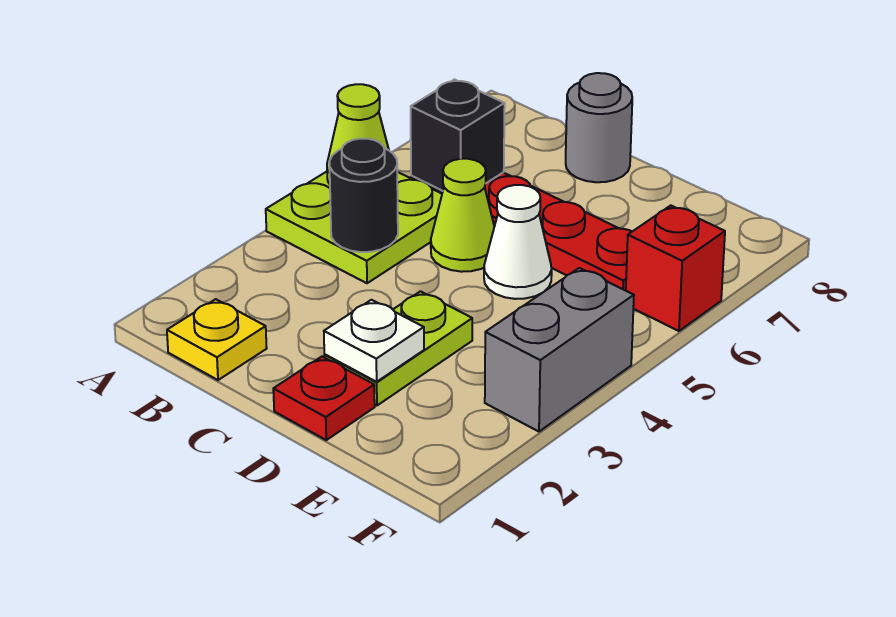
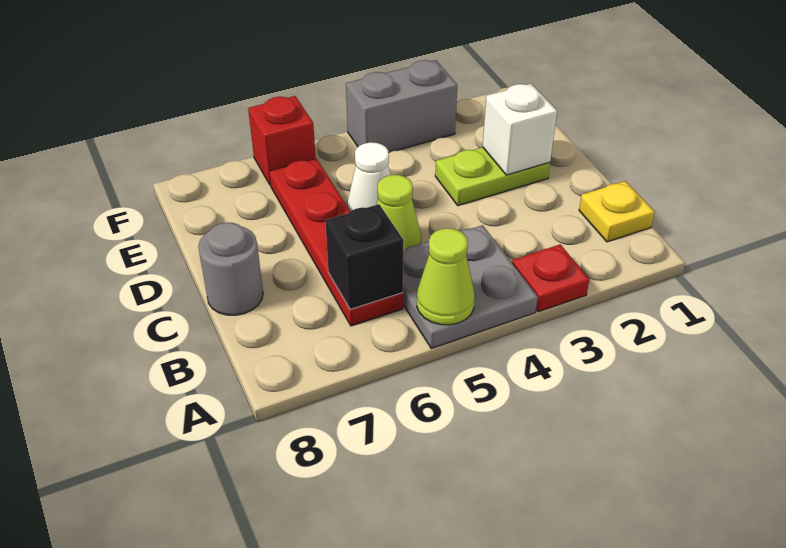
lime plate A4:B5 level 1 -> grey plate A4:B5 level 1
black round brick B4 level 2 -> none
red plate D1 level 1 -> red plate A3 level 1
white plate D2 level 2 -> white brick D2 level 2

